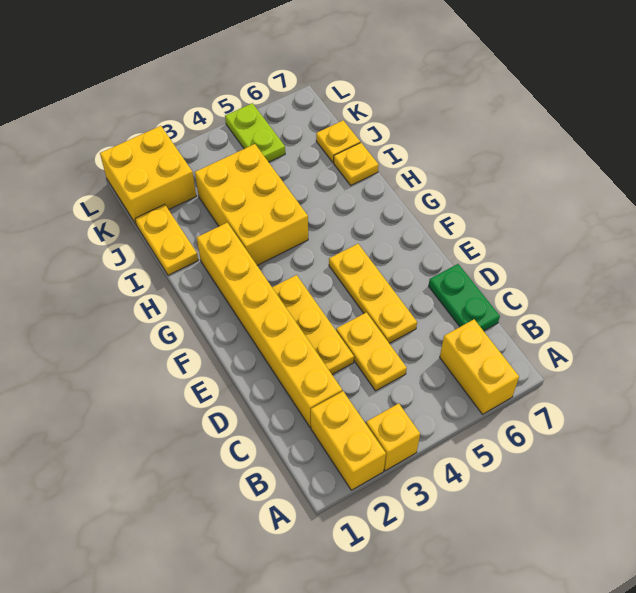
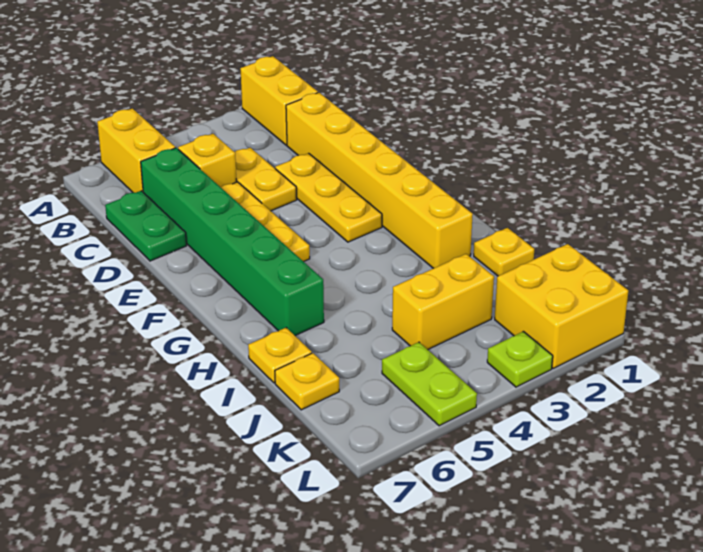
yellow brick A3 level 1 -> yellow brick C5 level 1
none -> green brick C6:H6 level 1
yellow brick H3:J4 level 1 -> yellow brick J3:J4 level 1
yellow plate I1:J1 level 1 -> yellow plate I1 level 1
none -> lime plate L3 level 1

